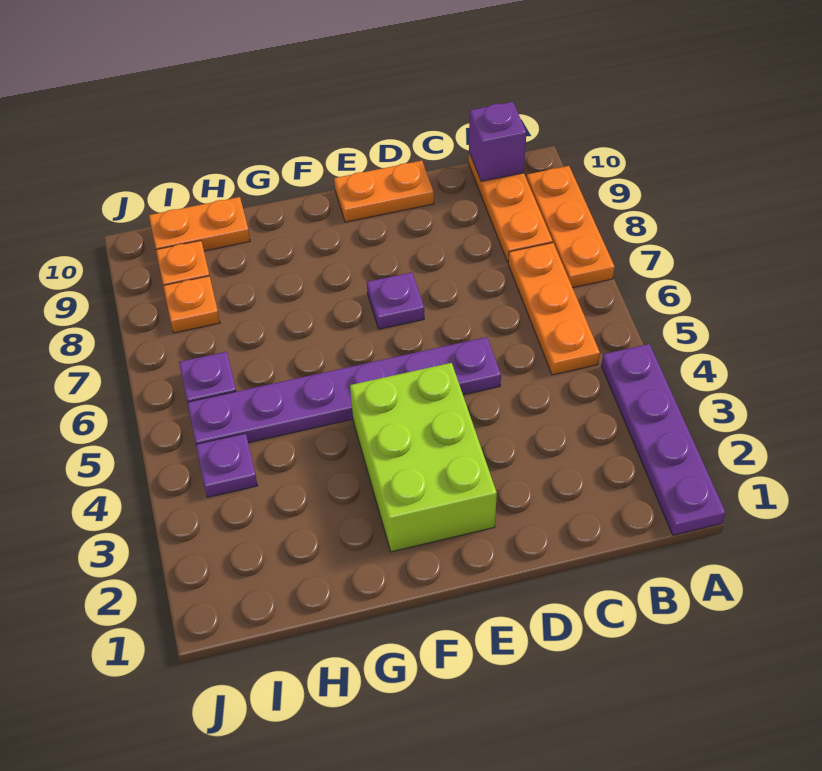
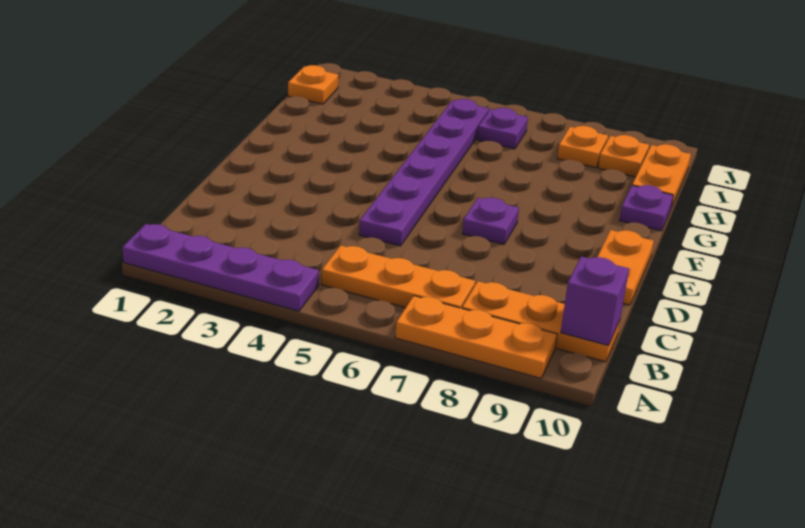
lime brick E2:F4 level 1 -> none
none -> orange plate I1 level 1
purple plate I4 level 1 -> purple plate G10 level 1

